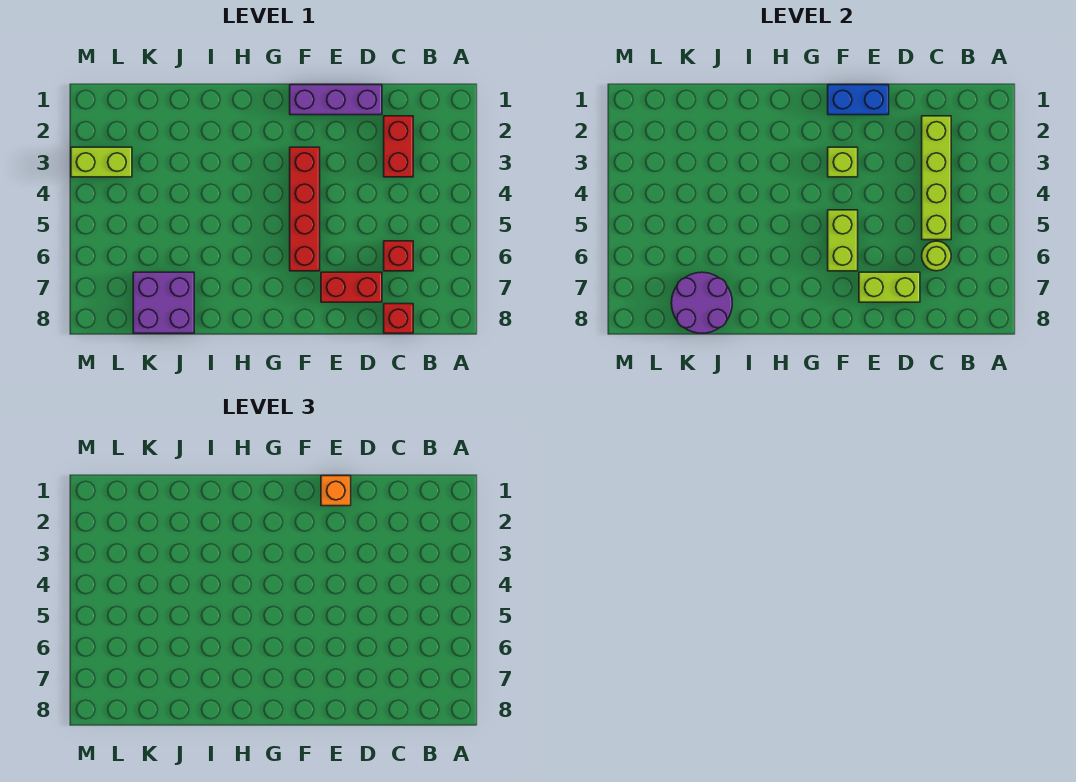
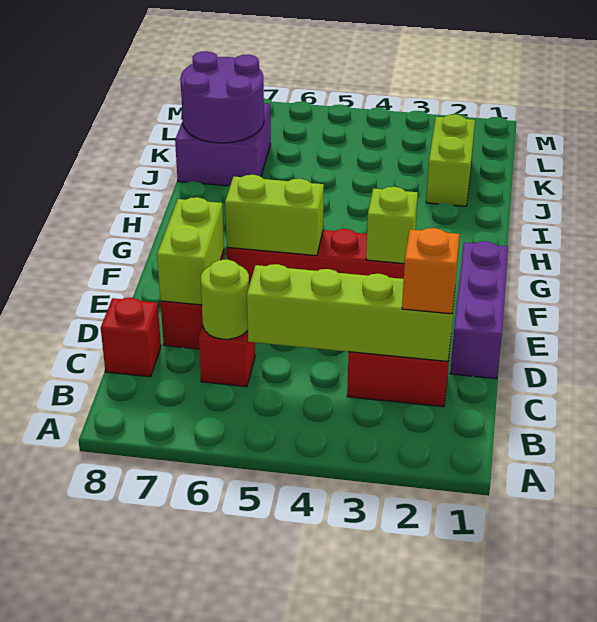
blue brick E1:F1 level 2 -> none
orange brick E1 level 3 -> orange brick C2 level 3
lime brick L3:M3 level 1 -> lime brick J2:K2 level 1

